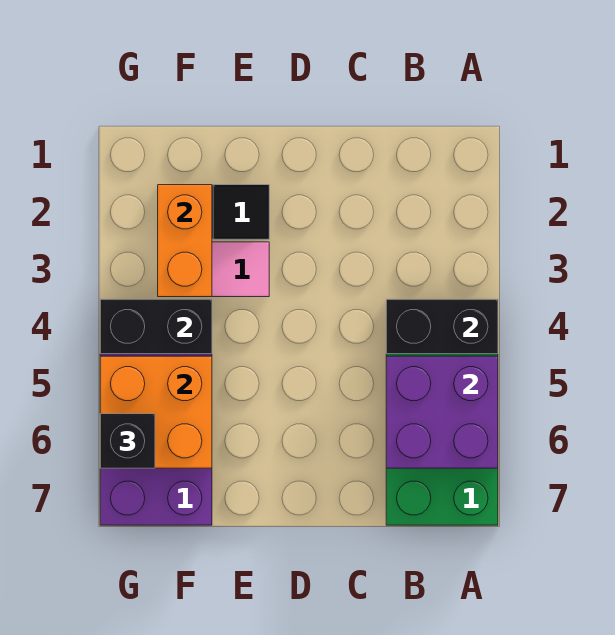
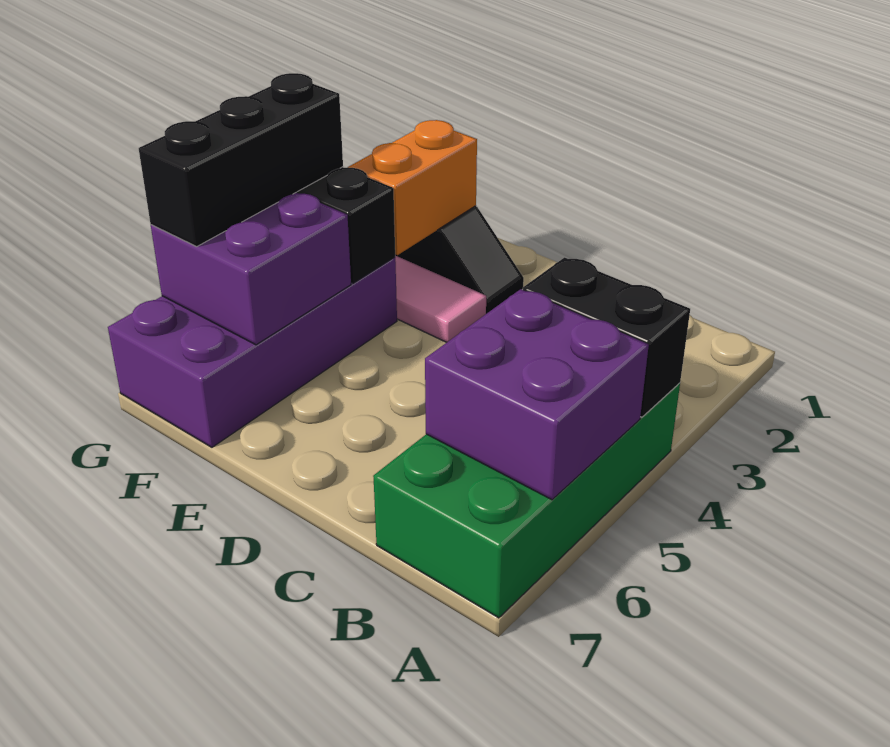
orange brick F5:G6 level 2 -> purple brick F5:G6 level 2
black brick G6 level 3 -> black brick G4:G6 level 3

